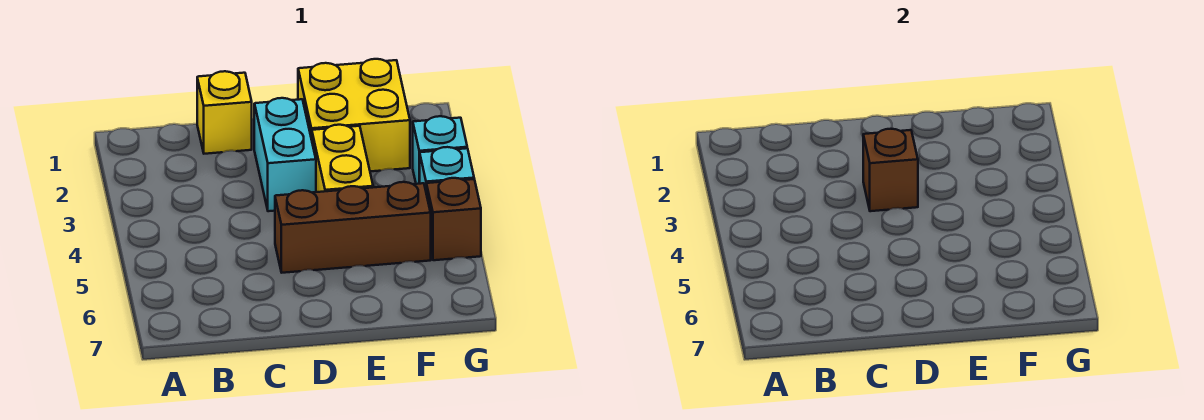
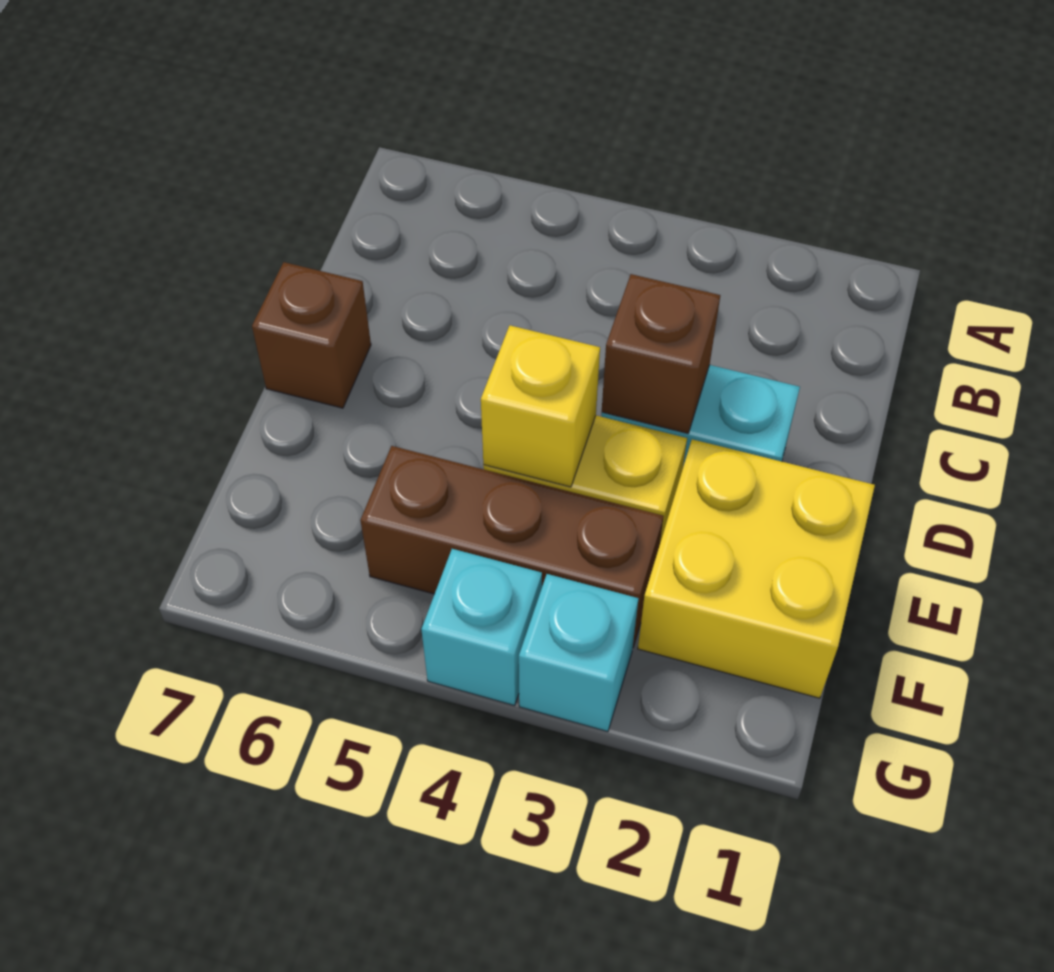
yellow brick C1 level 1 -> yellow brick E4 level 2
brown brick D5:F5 level 1 -> brown brick F3:F5 level 1
brown brick G5 level 1 -> brown brick D7 level 1

